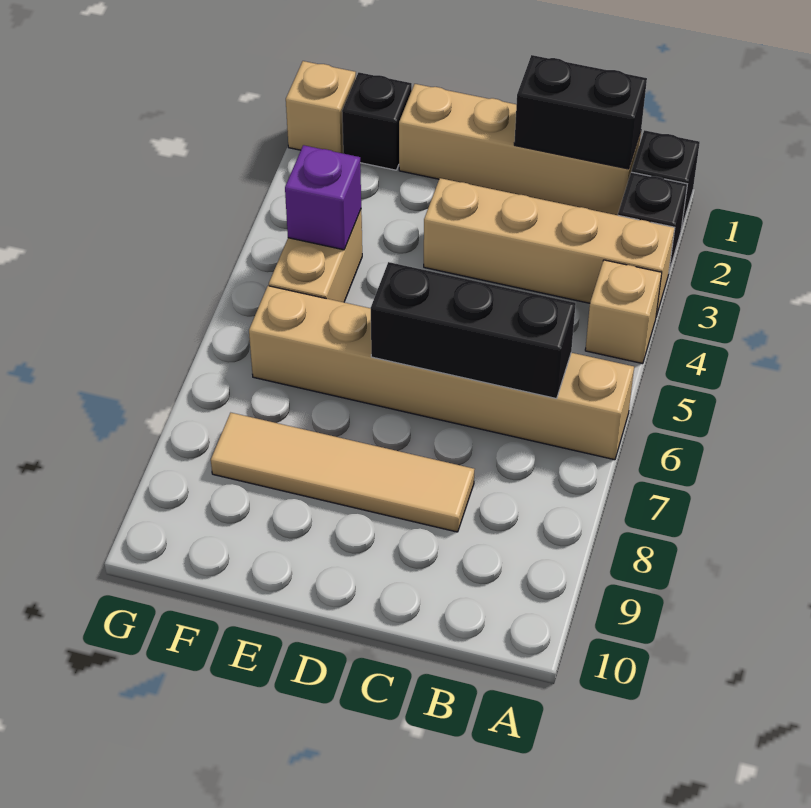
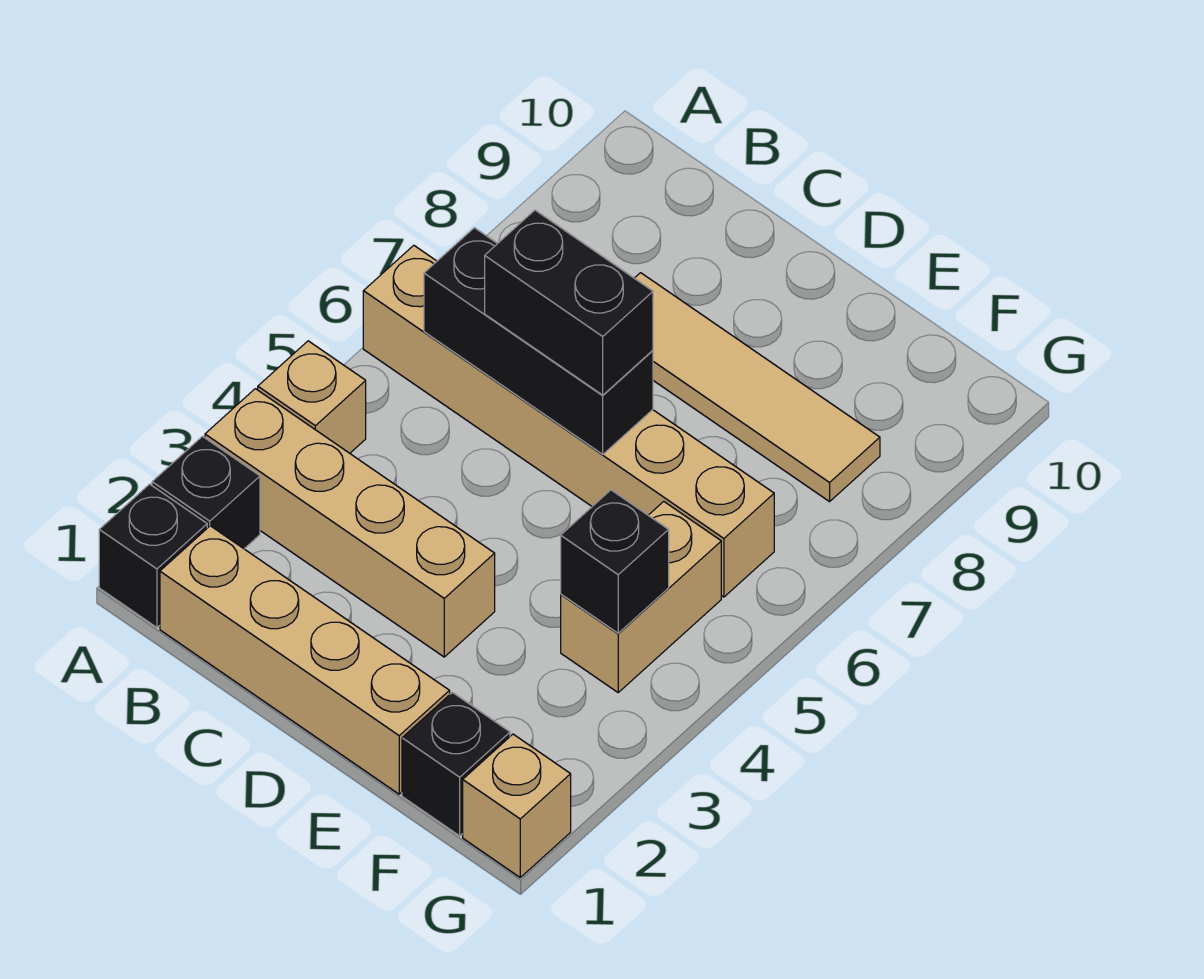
black brick B1:C1 level 2 -> black brick C6:D6 level 3
purple brick F4 level 2 -> black brick F4 level 2

